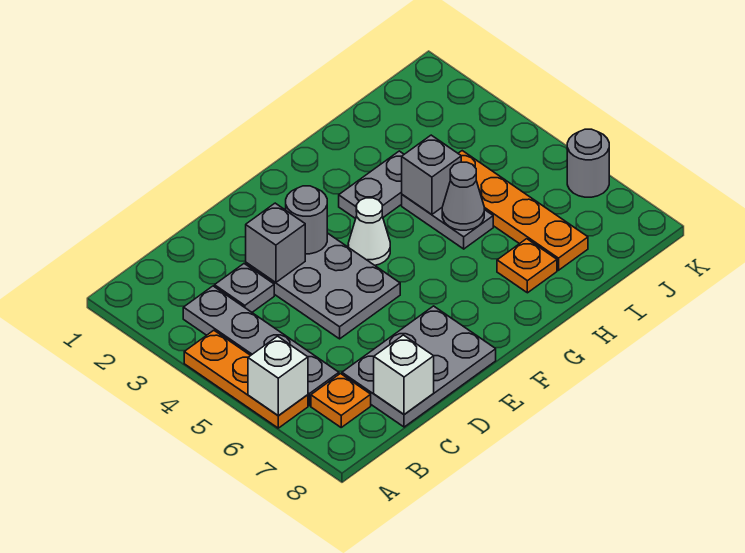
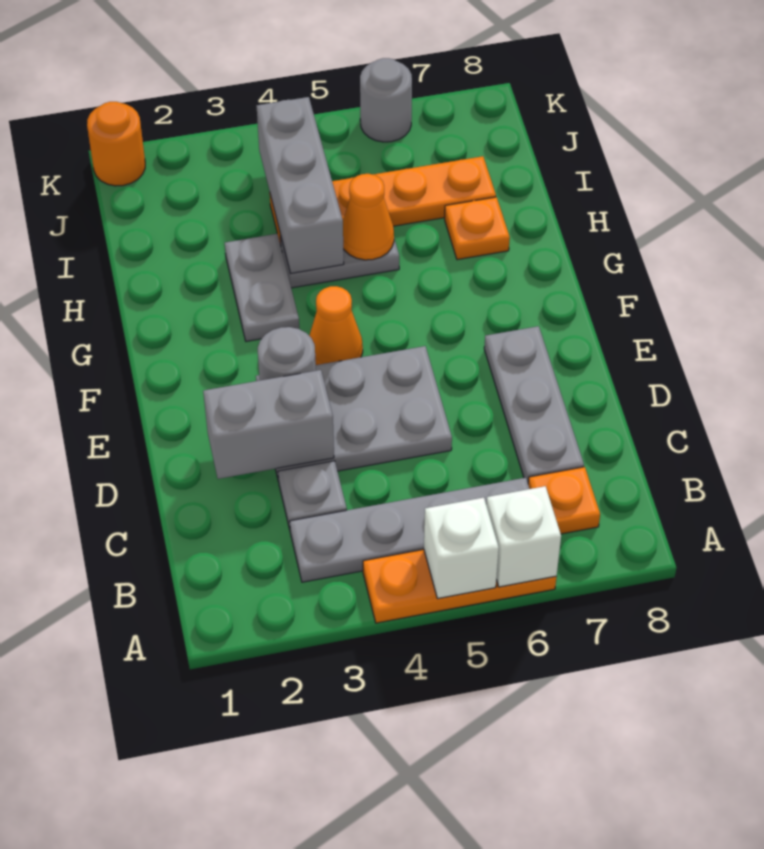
grey plate C7:E8 level 1 -> grey plate C7:E7 level 1
white brick C8 level 2 -> white brick A5 level 2
grey brick D3 level 2 -> grey brick D2:D3 level 2
white cone F4 level 1 -> orange cone F4 level 1
grey brick H4 level 2 -> grey brick H4:J4 level 2
grey cone H5 level 2 -> orange cone H5 level 2
none -> orange round brick K1 level 1

